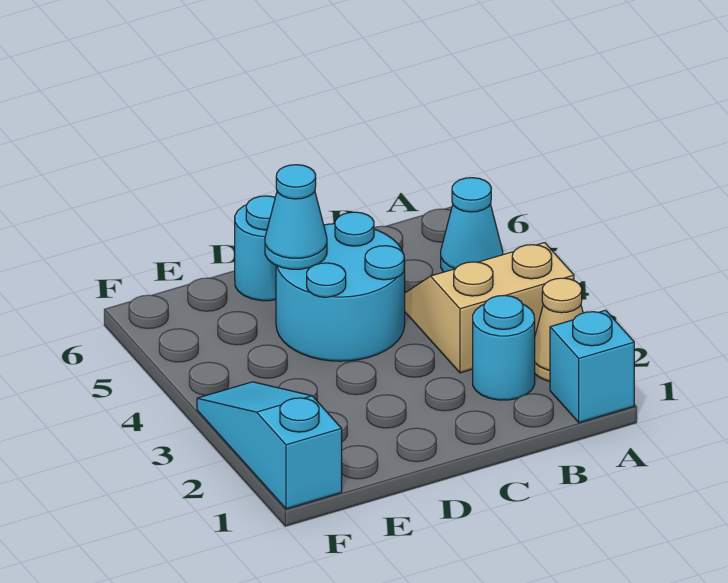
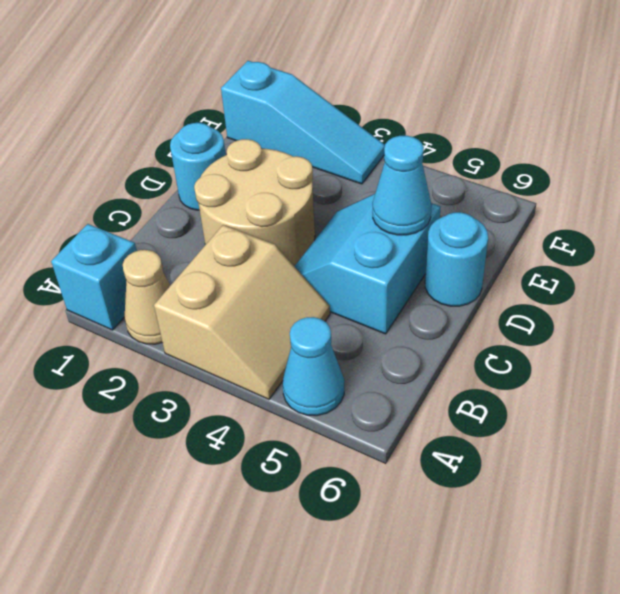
cyan round brick B2 level 1 -> cyan round brick D1 level 1
none -> tan round brick C2:D3 level 1
cyan round brick C4:D5 level 1 -> cyan slope C4:D5 level 1 top 5

